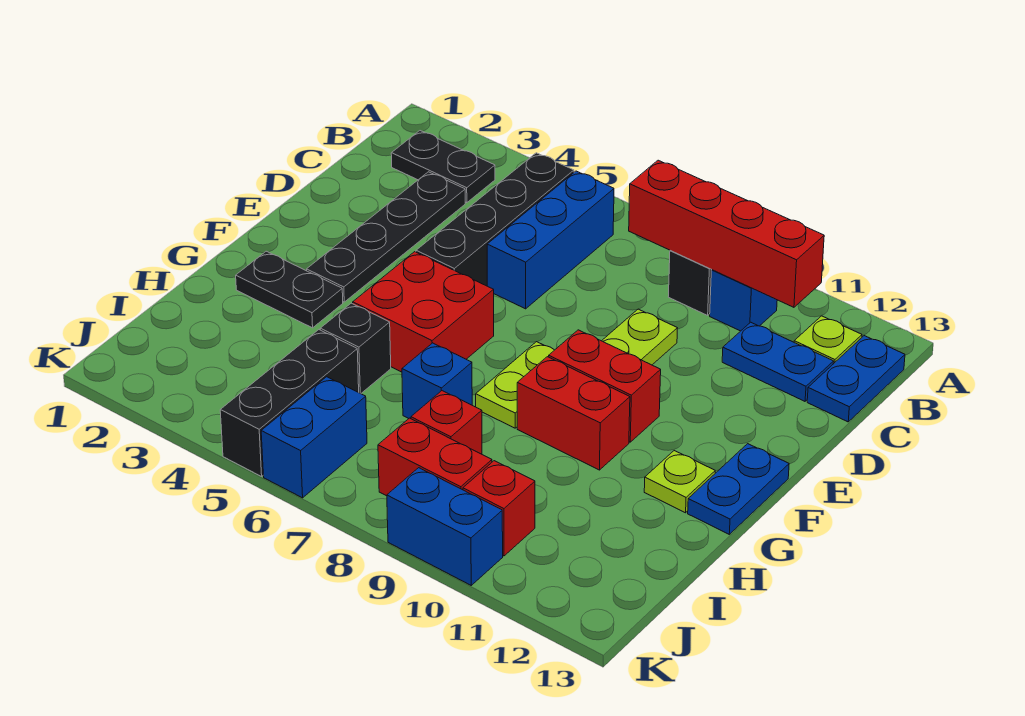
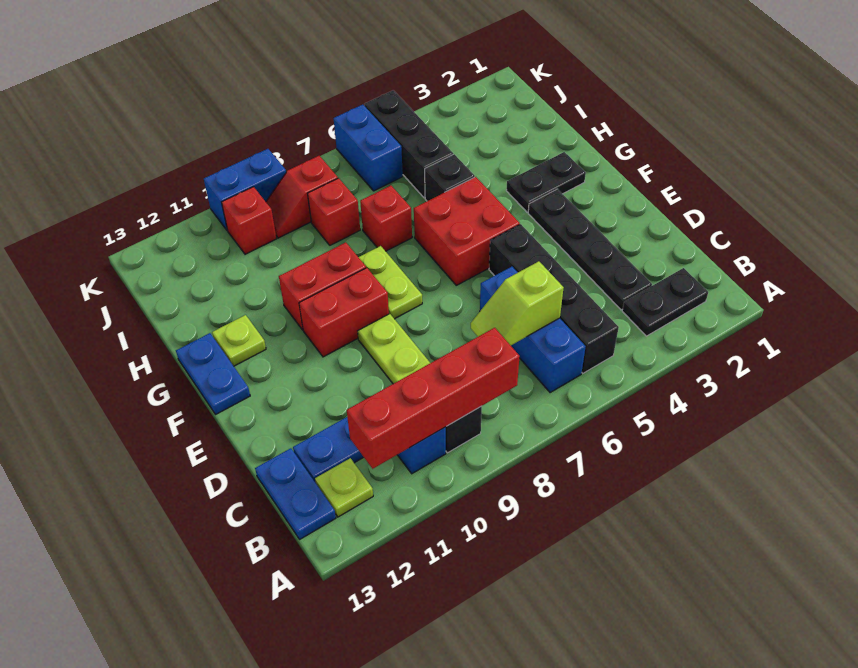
none -> lime slope C6:C7 level 2 top 6
blue brick H7 level 1 -> red brick H7 level 1
red brick J8:J9 level 1 -> red slope J8:J9 level 1 top 8

